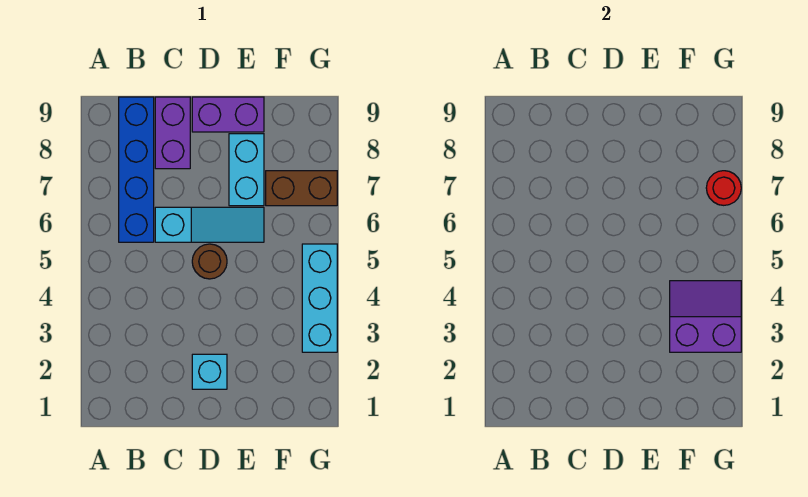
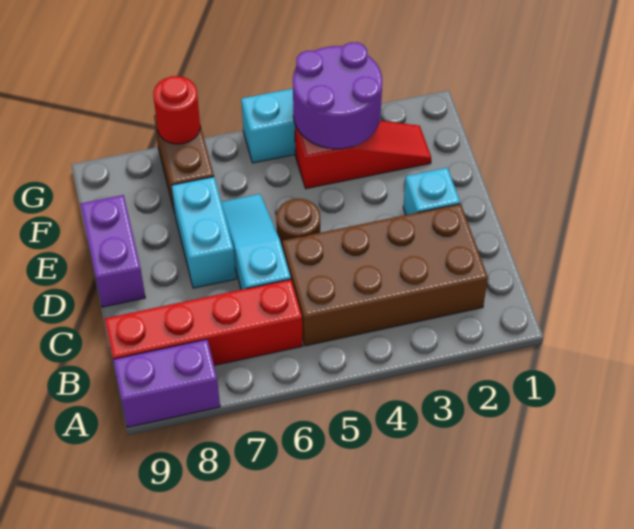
none -> brown brick B2:C5 level 1
blue brick B6:B9 level 1 -> red brick B6:B9 level 1
purple brick C8:C9 level 1 -> purple brick A8:A9 level 1
cyan brick E7:E8 level 1 -> cyan brick D7:E7 level 1
none -> red slope F2:F4 level 1 top 4
purple slope F3:G4 level 2 top 3 -> purple round brick F3:G4 level 2

